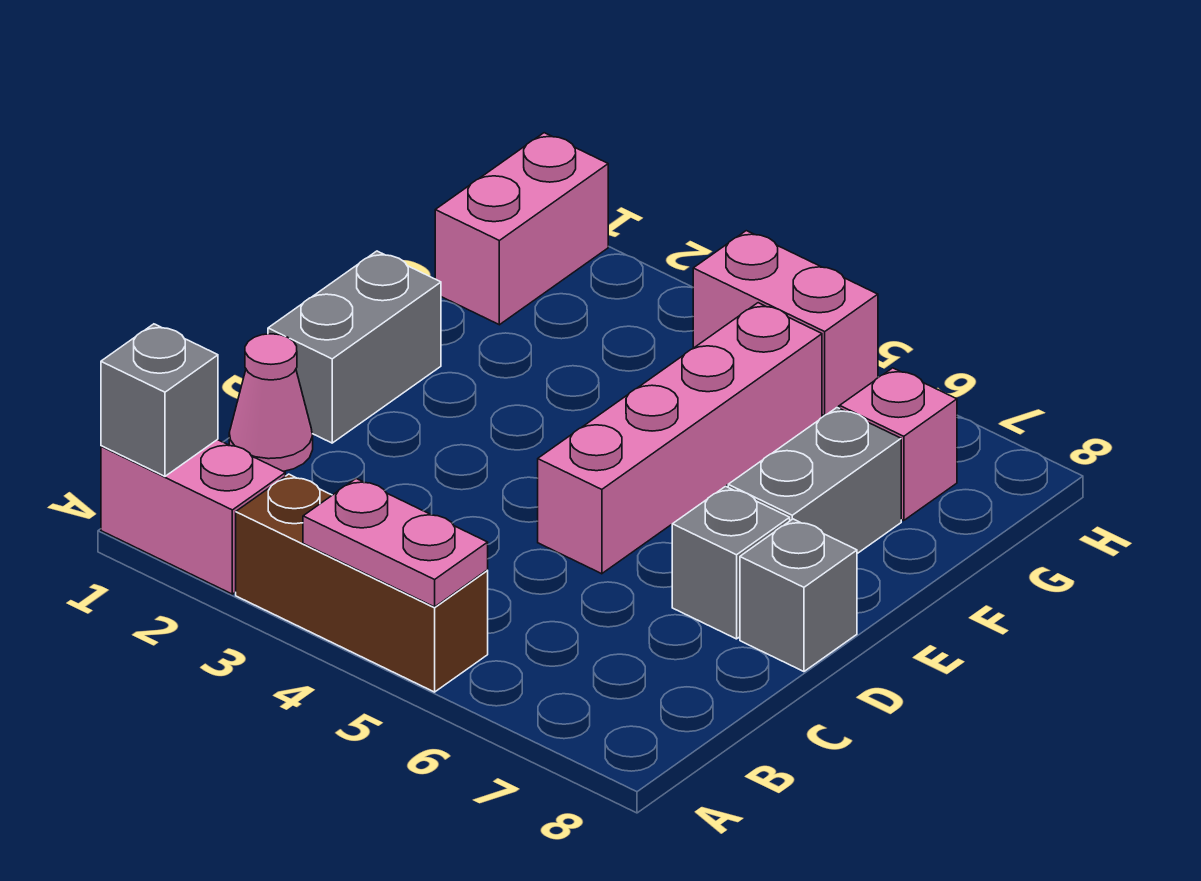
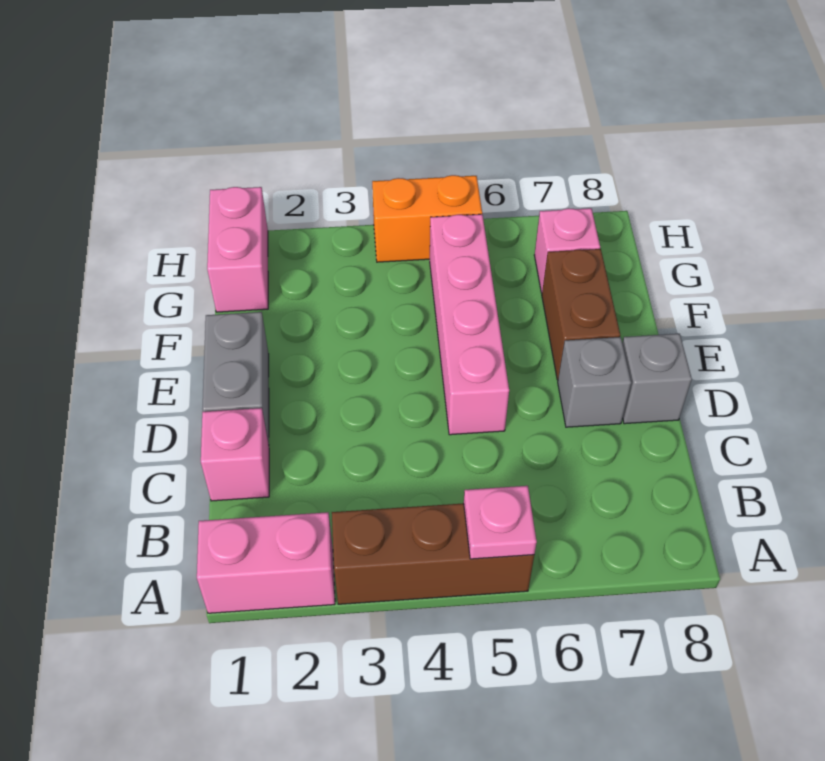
grey brick A1 level 2 -> none
pink plate A4:A5 level 2 -> pink plate A5 level 2
pink cone C1 level 1 -> pink brick C1 level 1
grey brick E7:F7 level 1 -> brown brick E7:F7 level 1
pink brick H4:H5 level 1 -> orange brick H4:H5 level 1

